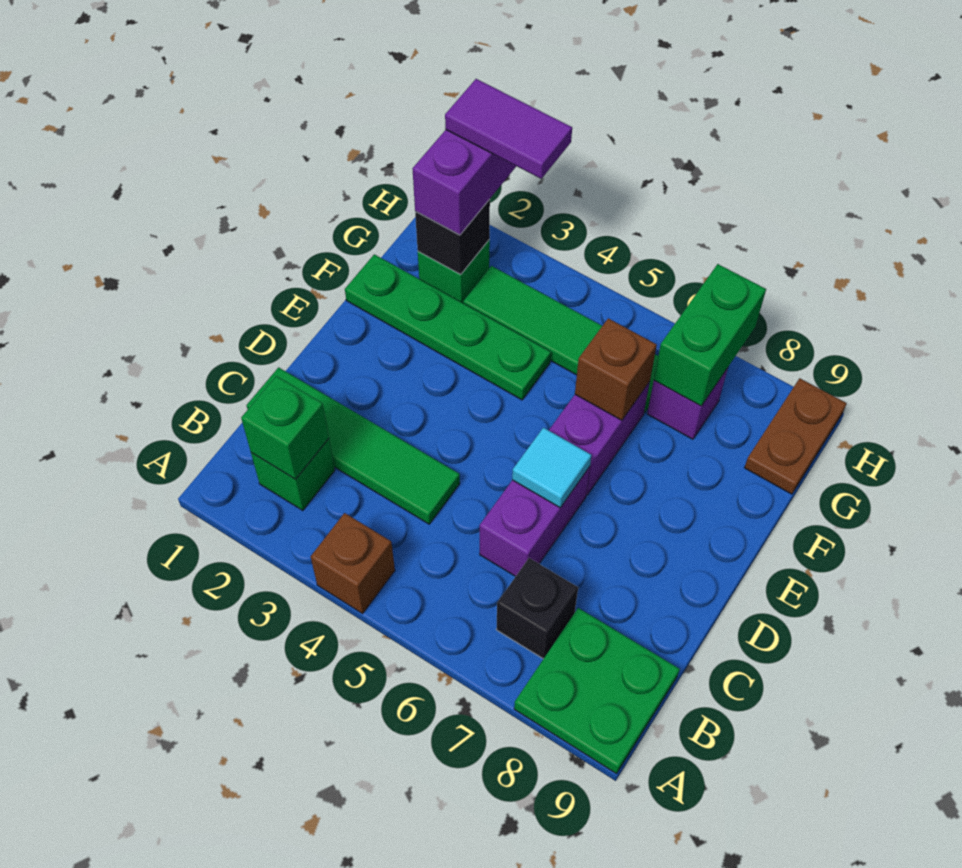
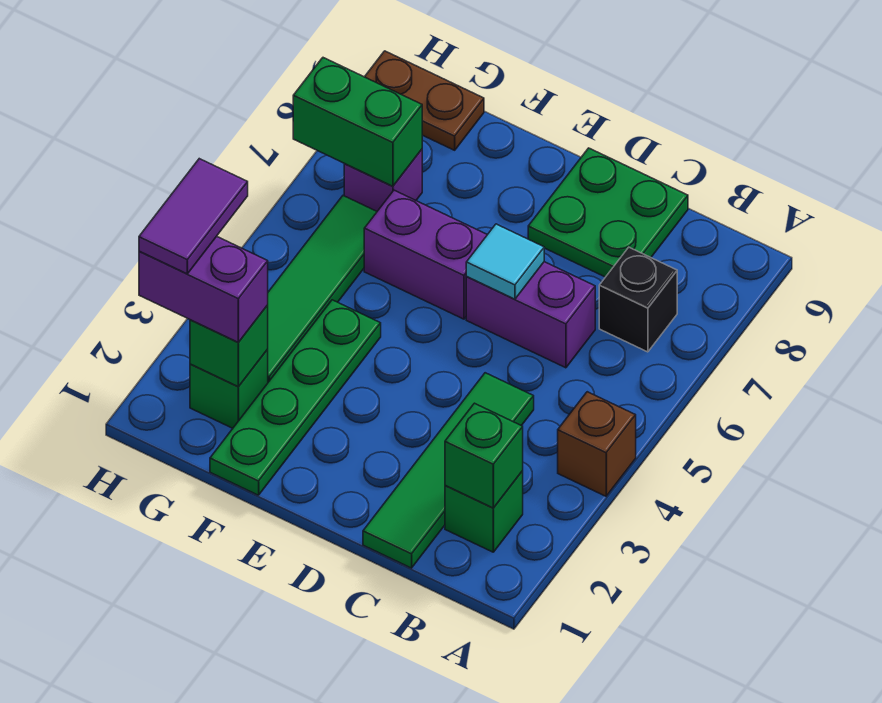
green plate A8:B9 level 1 -> green plate C8:D9 level 1
brown brick F6 level 2 -> none
black brick G2 level 2 -> green brick G2 level 2

